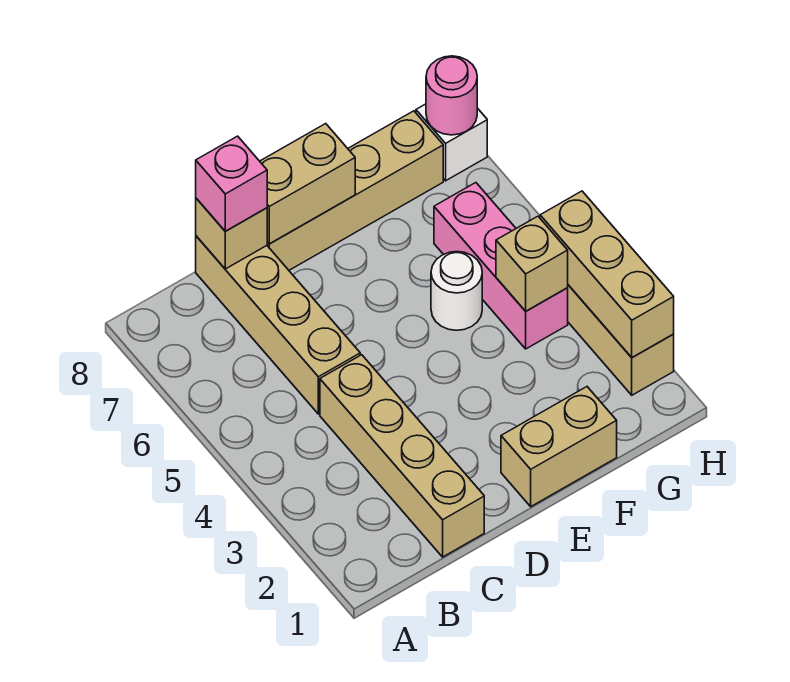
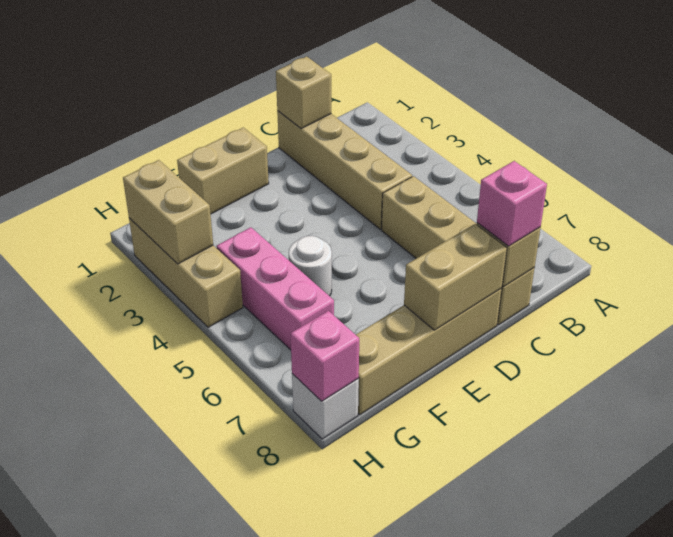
tan brick G4 level 2 -> tan brick C1 level 2
tan brick H2:H4 level 2 -> tan brick H2:H3 level 2
pink round brick H8 level 2 -> pink brick H8 level 2

